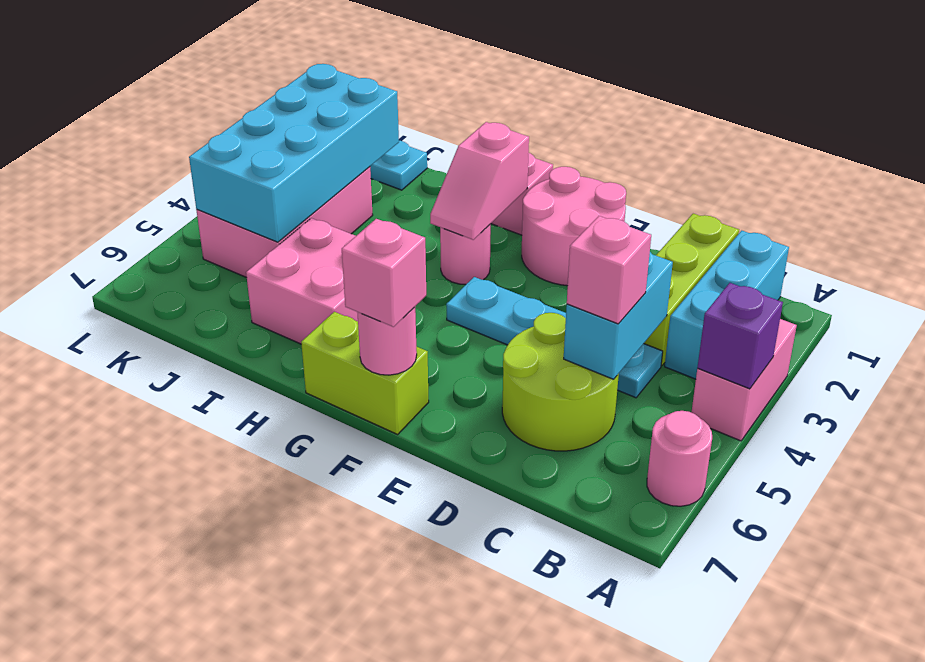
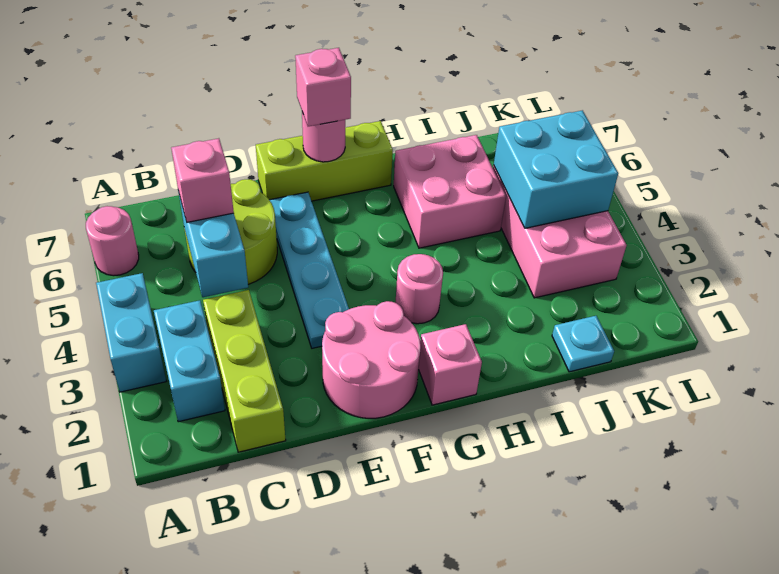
pink brick A3:A4 level 1 -> cyan brick A3:A4 level 1
purple brick A4 level 2 -> none
cyan brick B1:B3 level 1 -> cyan brick B2:B3 level 1
cyan plate C4:F4 level 1 -> cyan plate E3:E6 level 1
lime brick F7:G7 level 1 -> lime brick E7:G7 level 1
pink slope G2:G3 level 2 top 2 -> none
cyan brick J2:K5 level 2 -> cyan brick J4:K5 level 2

